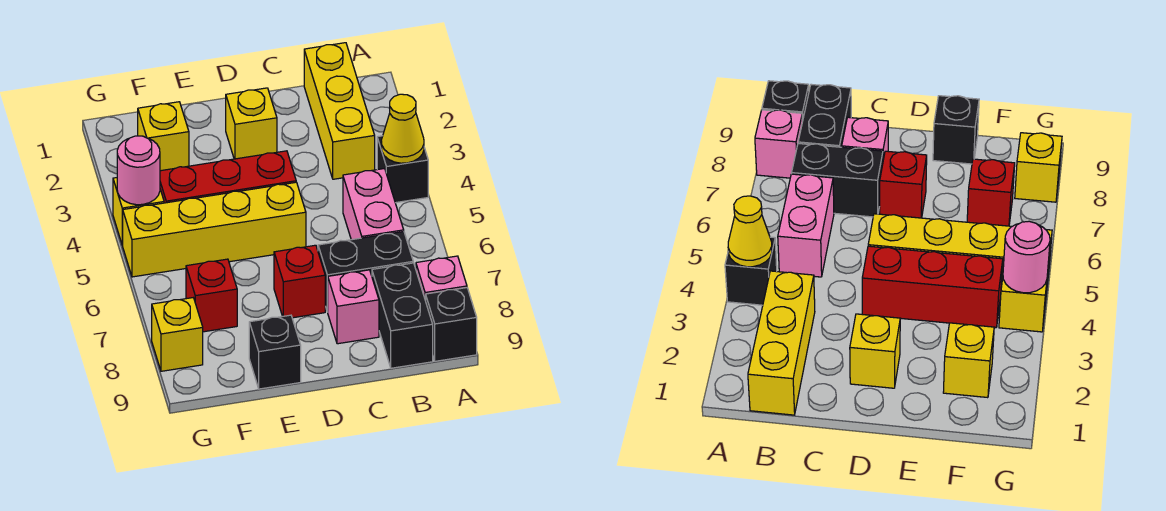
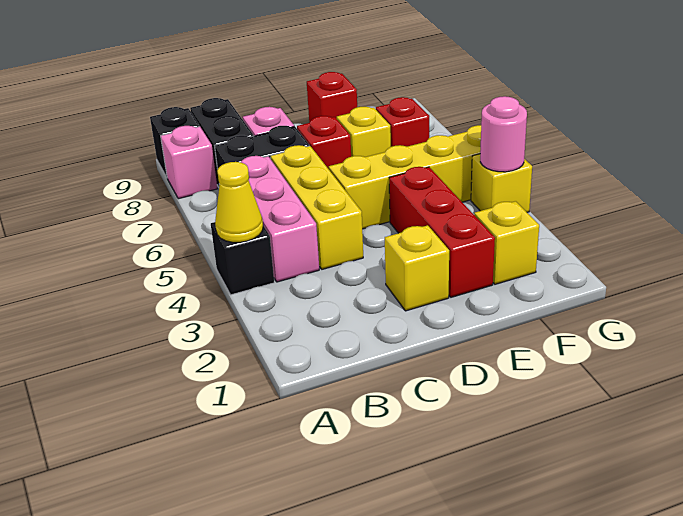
yellow brick B1:B3 level 1 -> yellow brick C4:C6 level 1
pink brick B5:B6 level 1 -> pink brick B4:B6 level 1
red brick D4:F4 level 1 -> red brick E2:E4 level 1
black brick E9 level 1 -> red brick E9 level 1
yellow brick G8 level 1 -> yellow brick E7 level 1

